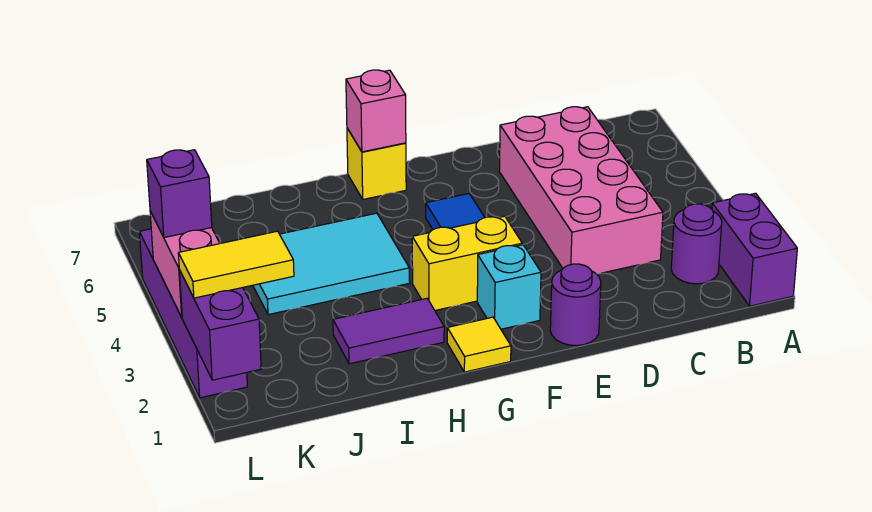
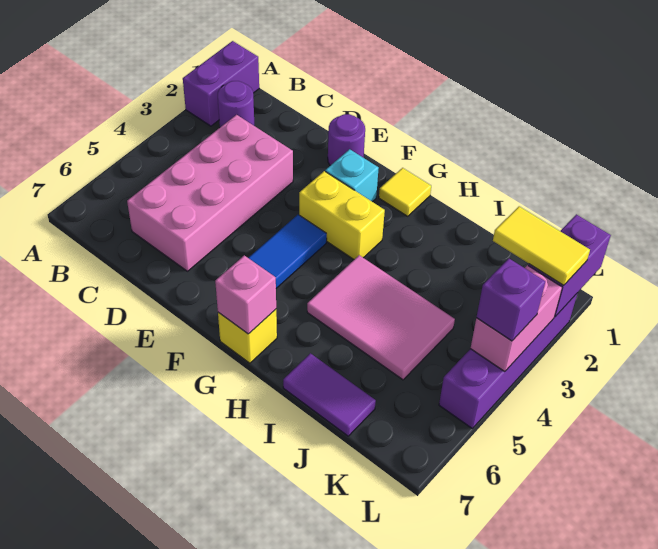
purple tile H2:I2 level 1 -> purple tile I7:J7 level 1
cyan tile H4:J5 level 1 -> pink tile H4:J5 level 1

